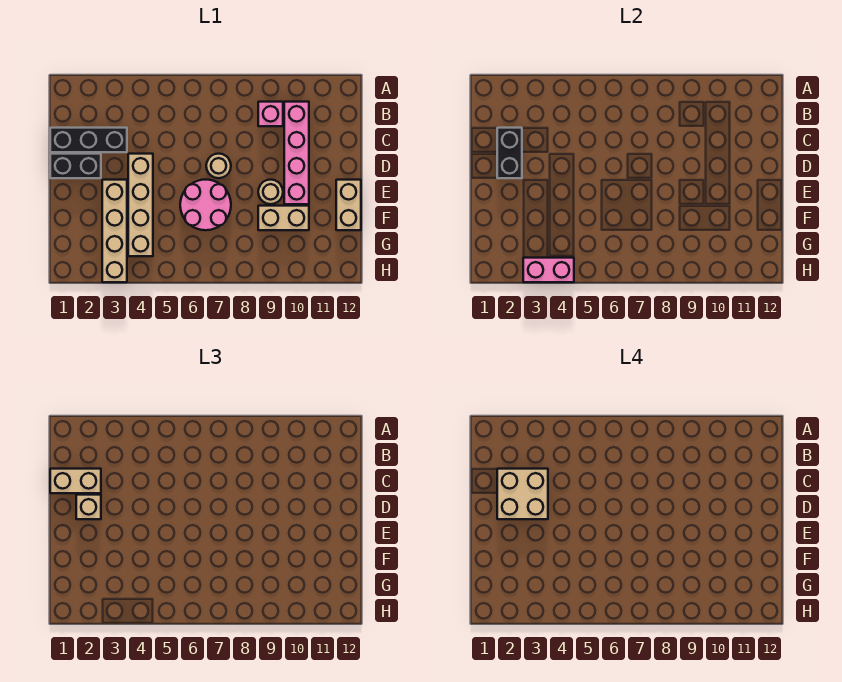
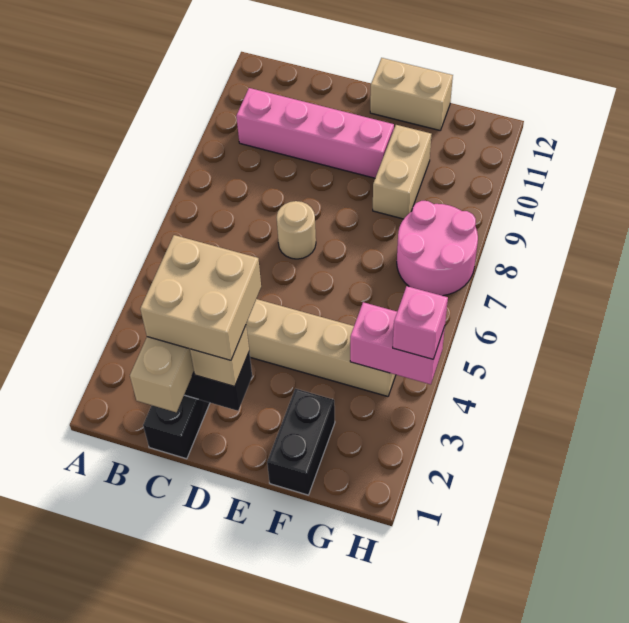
pink brick B9 level 1 -> pink brick H4 level 3
black brick D1:D2 level 1 -> black brick F1:F2 level 1
tan brick E3:H3 level 1 -> none
pink round brick E6:F7 level 1 -> pink round brick G7:H8 level 1
tan round brick E9 level 1 -> none
pink brick H3:H4 level 2 -> pink brick G4:H4 level 2

